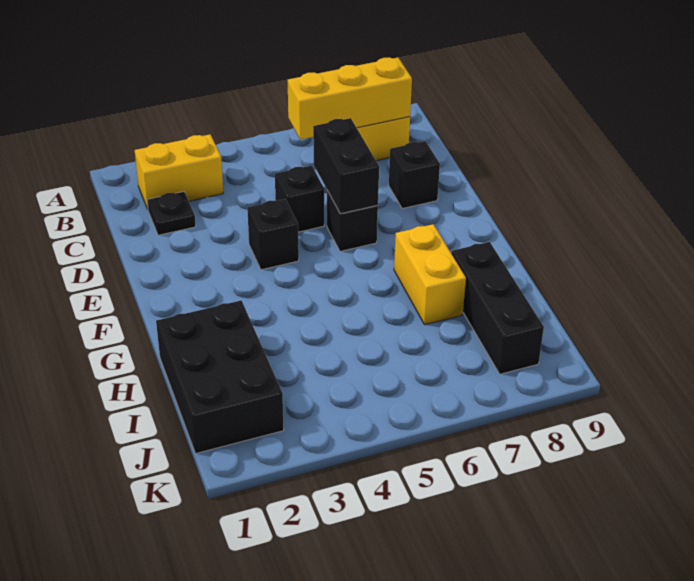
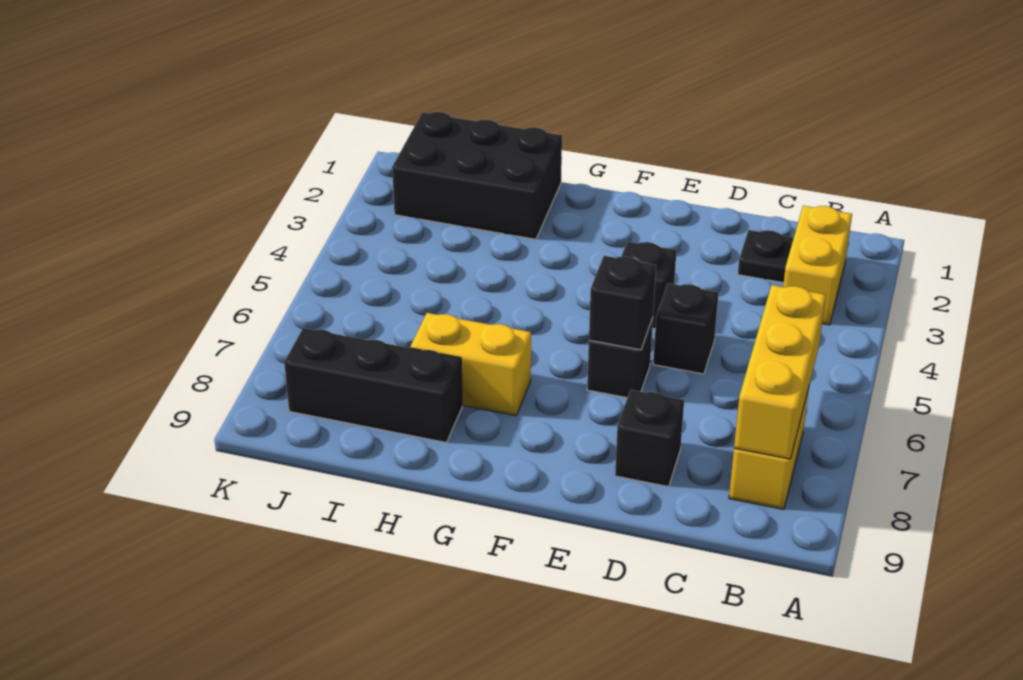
black brick D6:E6 level 2 -> black brick E6 level 2

